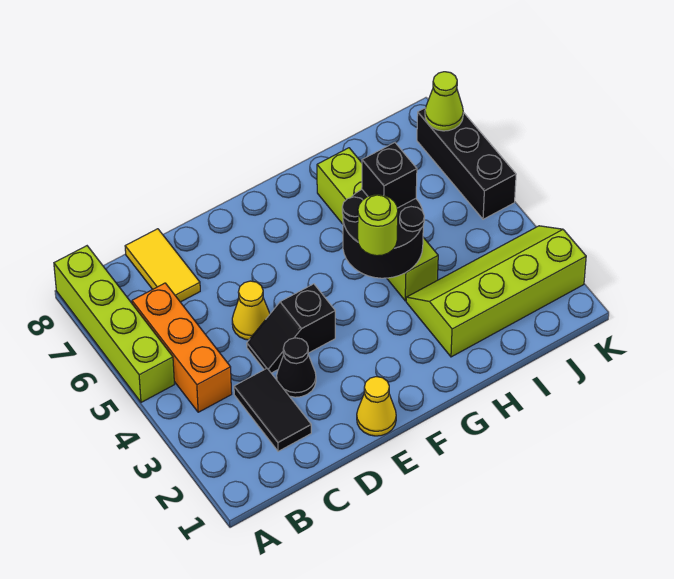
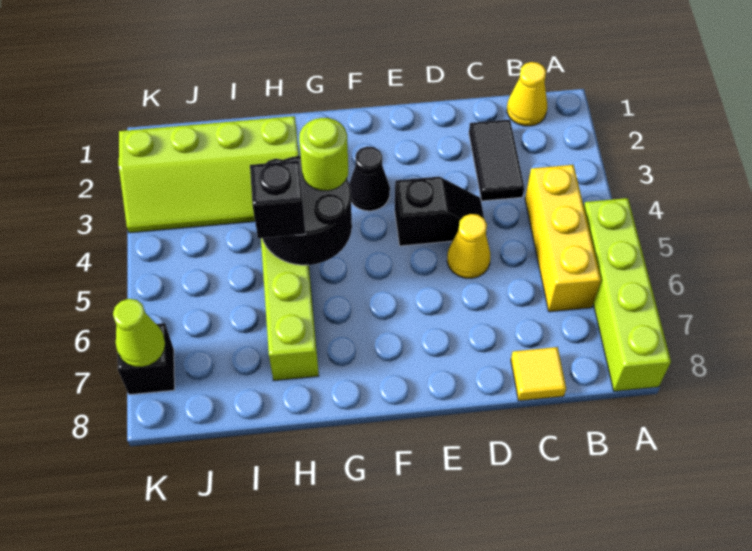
orange brick B4:B6 level 1 -> yellow brick B4:B6 level 1
yellow tile C7:C8 level 1 -> yellow tile C8 level 1
black cone D3 level 1 -> black cone F3 level 1
yellow cone E1 level 1 -> yellow cone B1 level 1
black brick K5:K7 level 1 -> black brick K7 level 1

